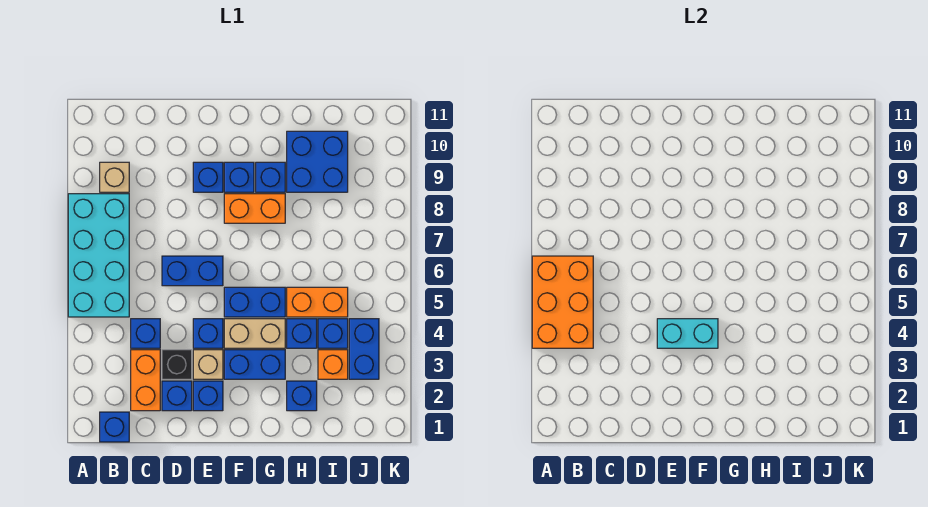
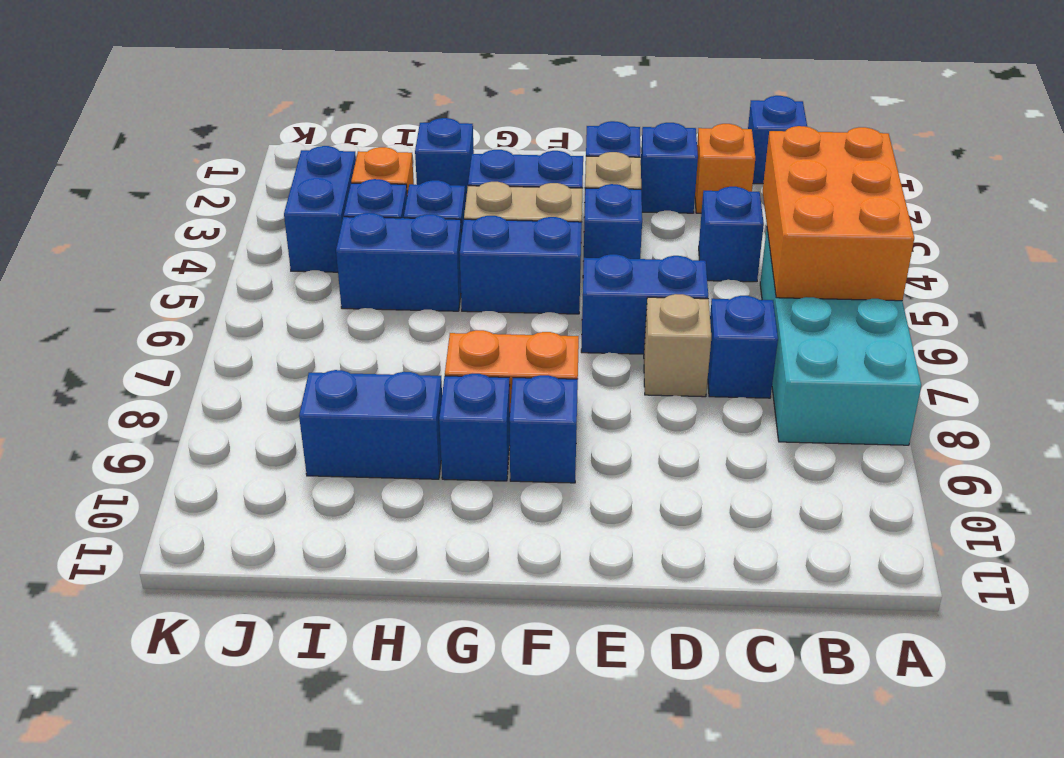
tan brick B9 level 1 -> tan brick D7 level 1
orange brick C2:C3 level 1 -> orange brick C2 level 1
black brick D3 level 1 -> none
cyan brick E4:F4 level 2 -> none
blue brick E9 level 1 -> blue brick C7 level 1
orange brick H5:I5 level 1 -> blue brick H5:I5 level 1
blue brick H9:I10 level 1 -> blue brick H9:I9 level 1

